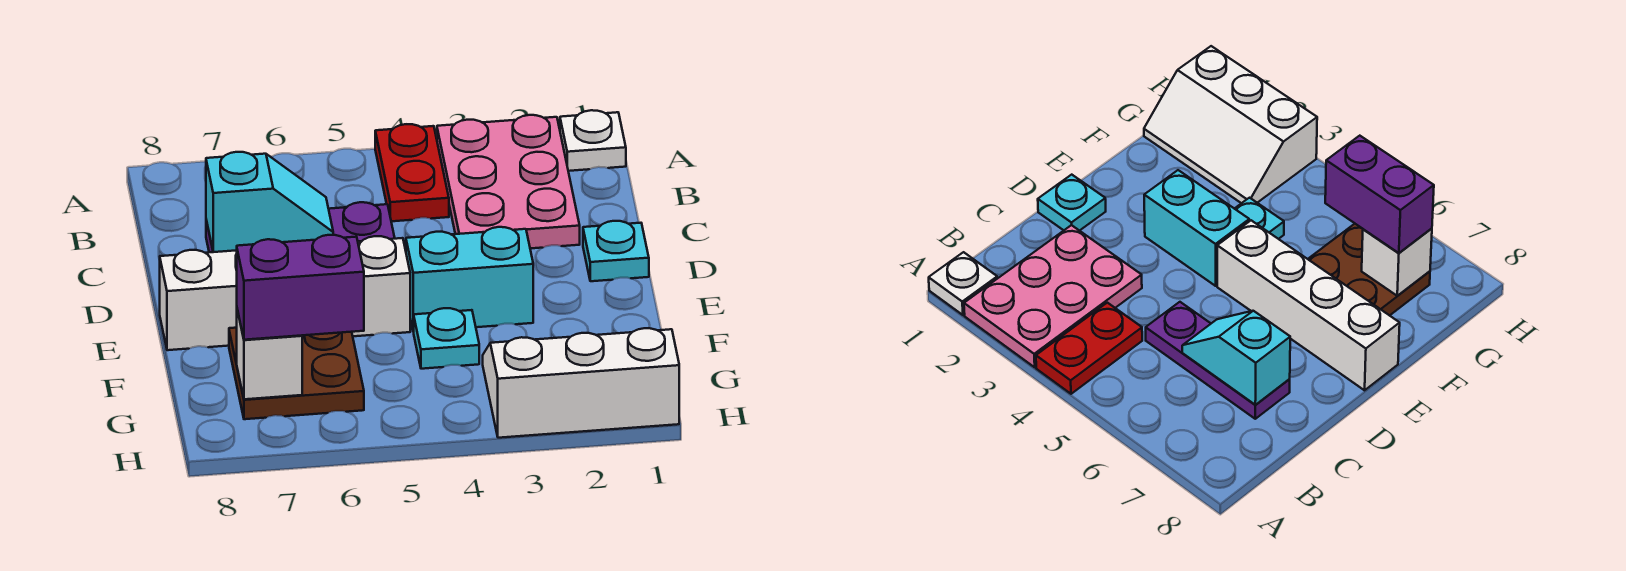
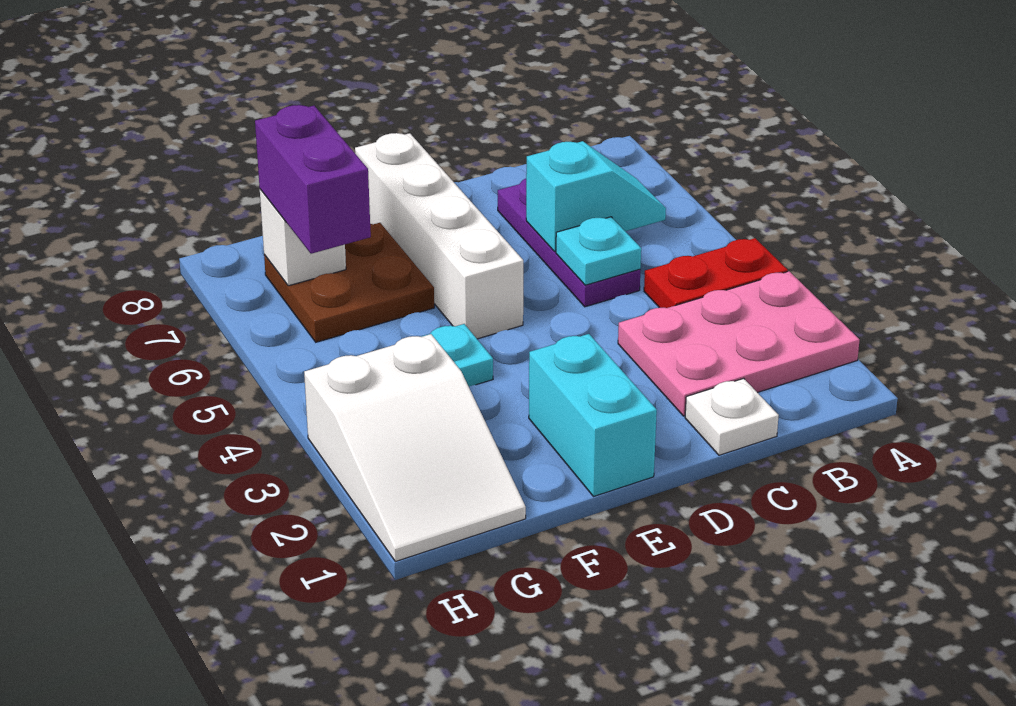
white plate A1 level 1 -> white plate C1 level 1
cyan slope C6:C7 level 2 top 7 -> cyan slope B6:C6 level 2 top C
cyan plate D1 level 1 -> cyan plate C5 level 2
cyan brick E3:E4 level 1 -> cyan brick E1:E2 level 1
white slope G1:H3 level 1 top H -> white slope G1:H3 level 1 top 3

